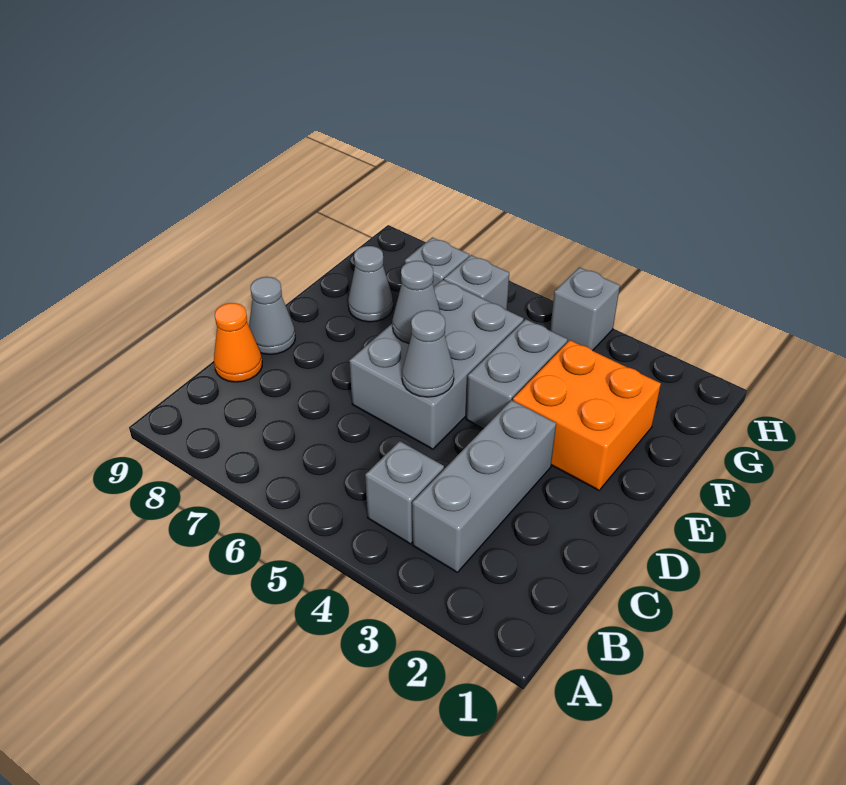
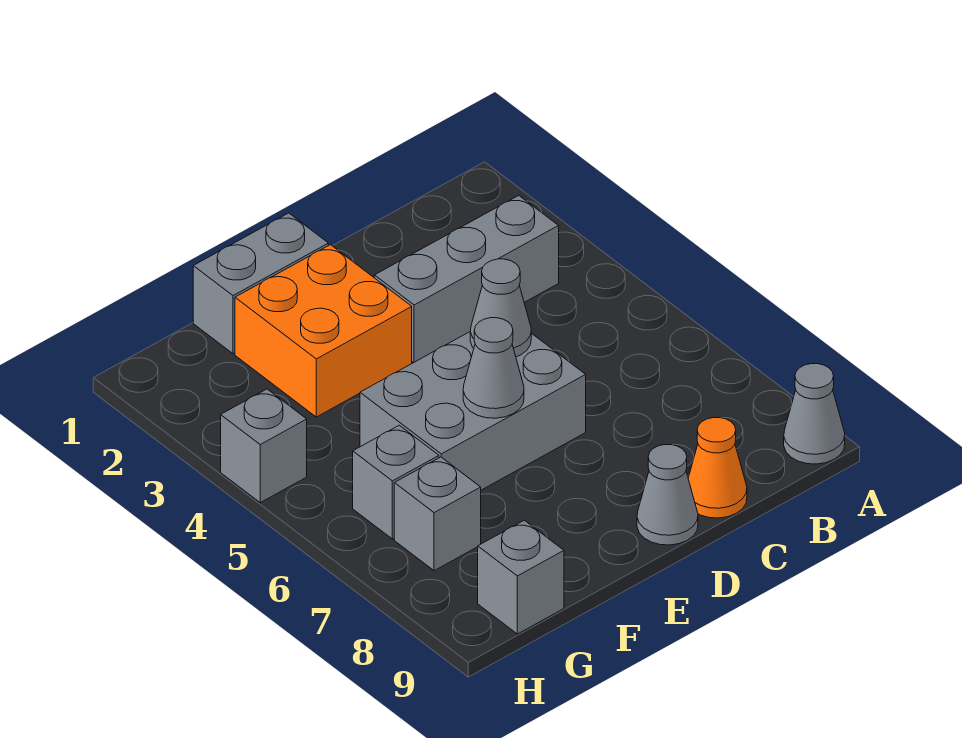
grey brick B4 level 1 -> grey brick G9 level 1
grey brick E4:F4 level 1 -> grey brick E1:F1 level 1
grey cone F8 level 1 -> grey cone A9 level 1

